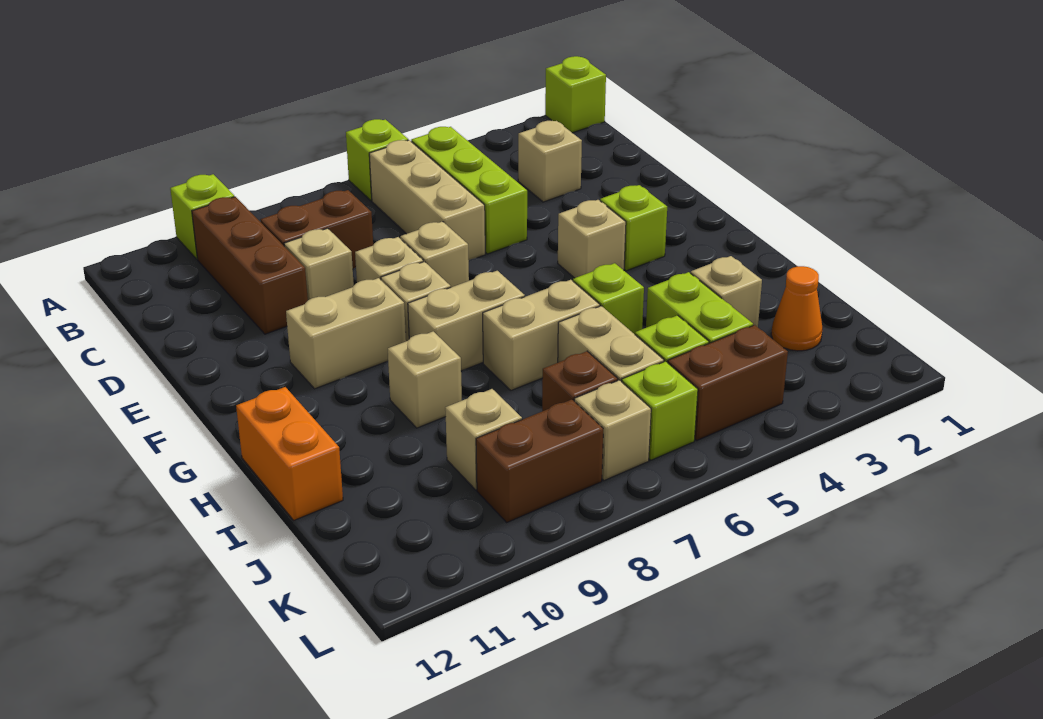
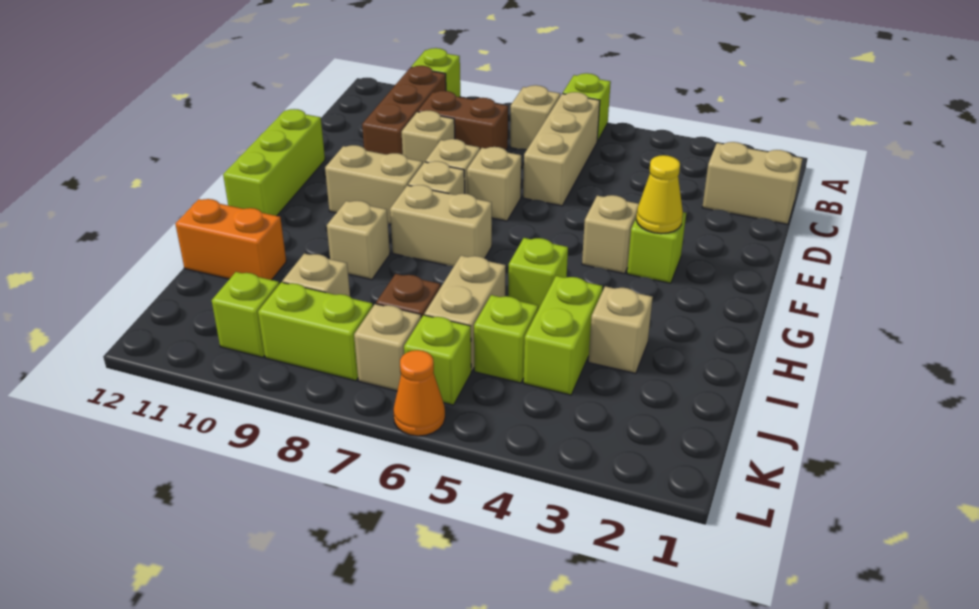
lime brick A1 level 1 -> lime brick K10 level 1
lime brick B5:D5 level 1 -> lime brick E12:G12 level 1
tan brick C3 level 1 -> tan brick B7 level 1
none -> yellow cone F3 level 2
tan brick H6:H7 level 1 -> tan brick C1:C2 level 1
orange brick H12:I12 level 1 -> orange brick I11:I12 level 1
orange cone J2 level 1 -> orange cone L6 level 1
brown brick K4:K5 level 1 -> none
brown brick K8:K9 level 1 -> lime brick K8:K9 level 1

